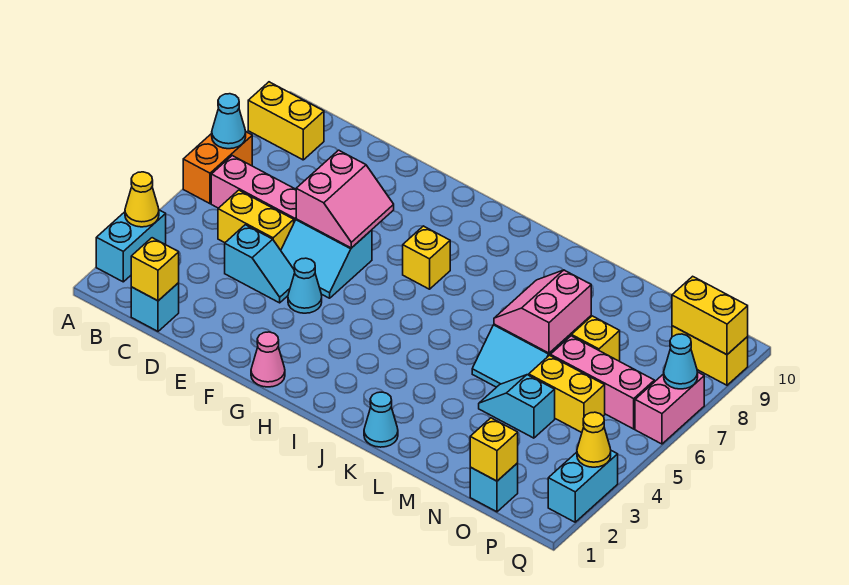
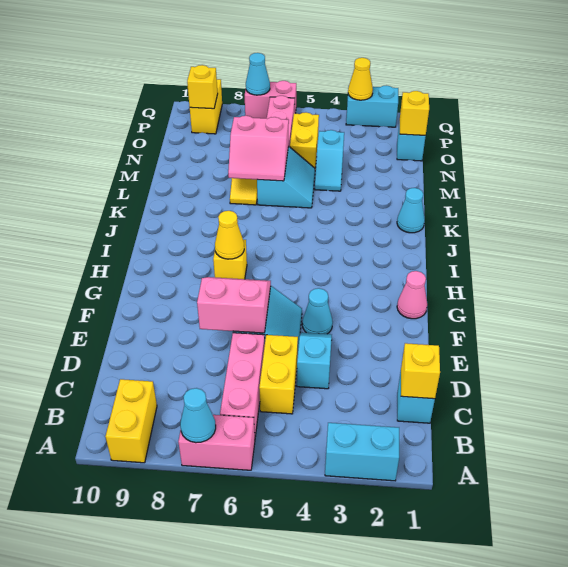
yellow cone A3 level 2 -> yellow cone H7 level 2
orange brick A6:A7 level 1 -> pink brick A6:A7 level 1
yellow brick P9:Q9 level 2 -> yellow brick P9 level 2

